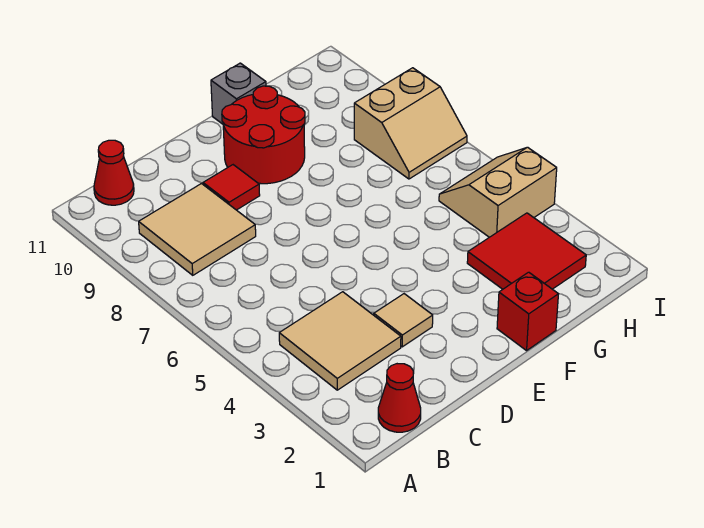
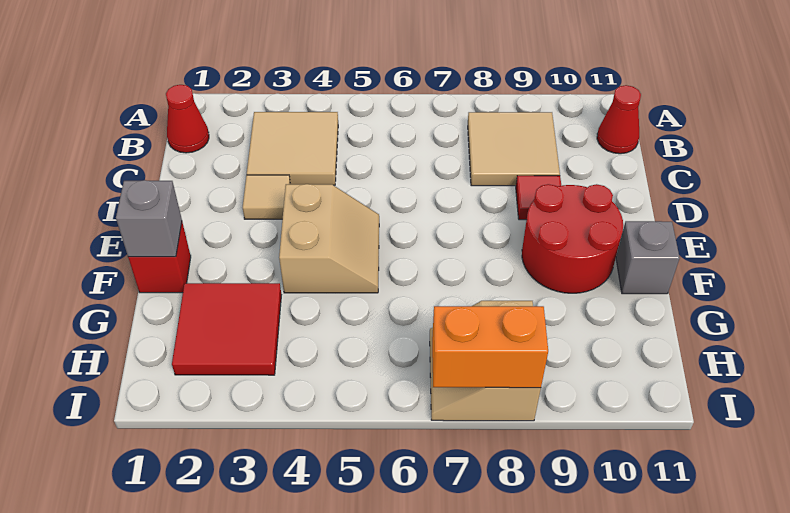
none -> grey brick F1 level 2
tan slope H4:I5 level 1 top 4 -> tan slope E4:F5 level 1 top 4
none -> orange brick I7:I8 level 2

